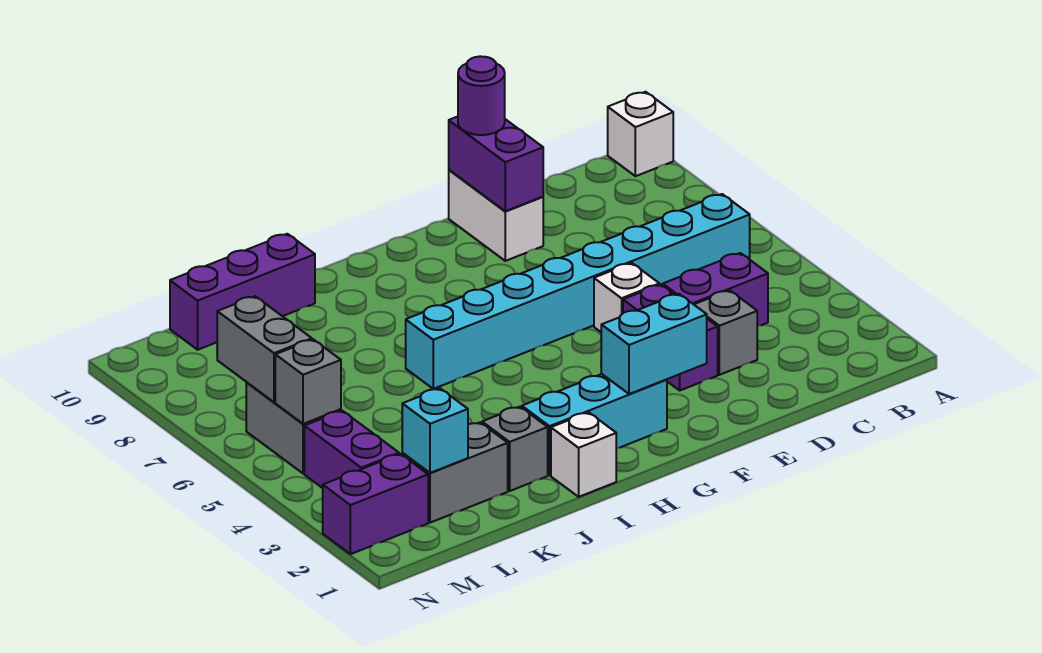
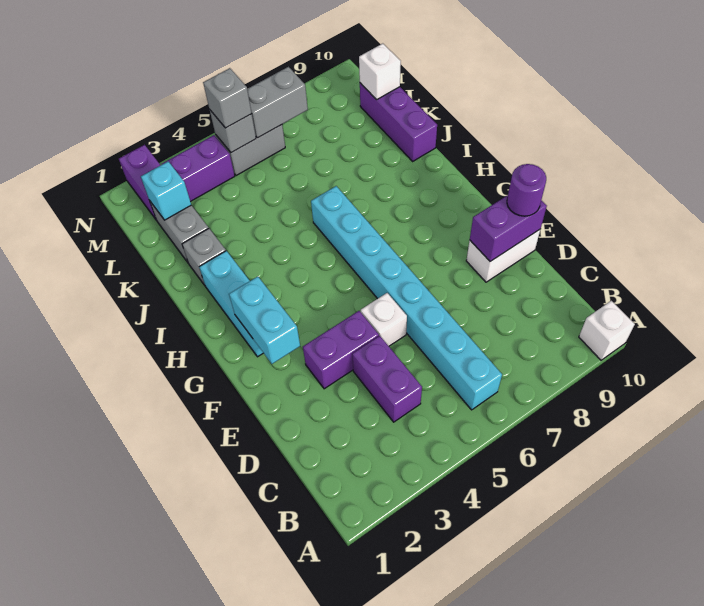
grey brick D3 level 1 -> grey brick M5 level 3
white brick I1 level 1 -> white brick L10 level 2

